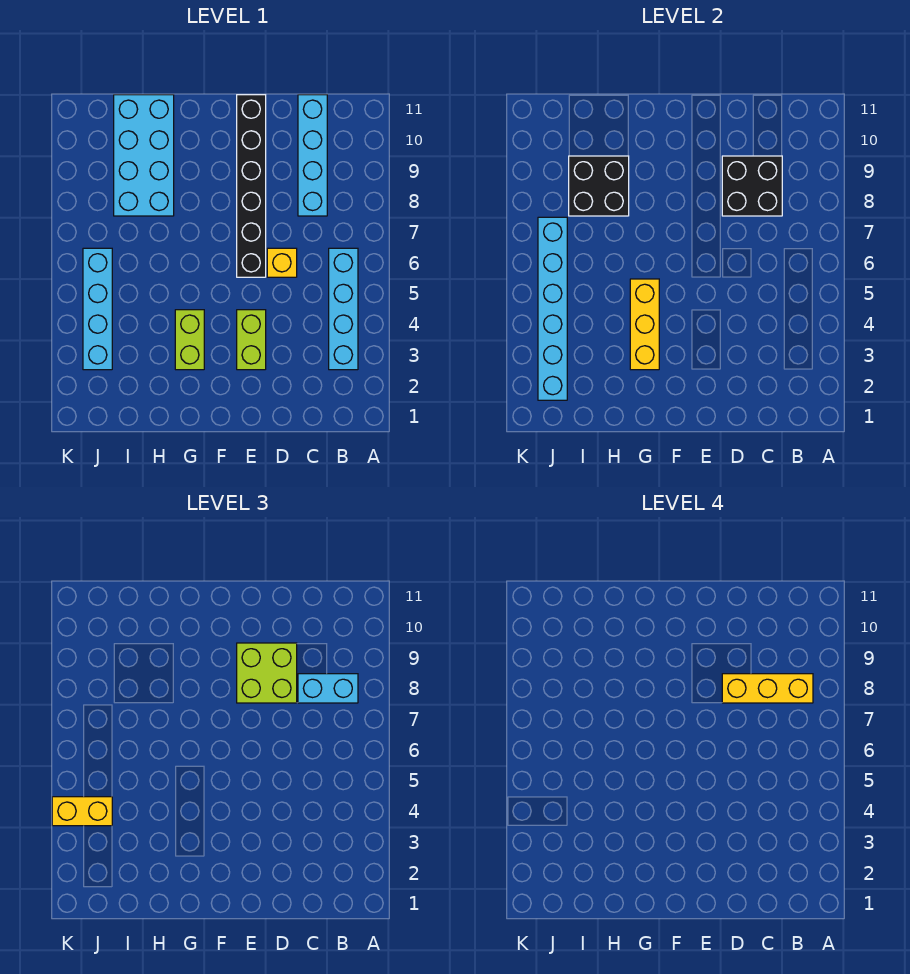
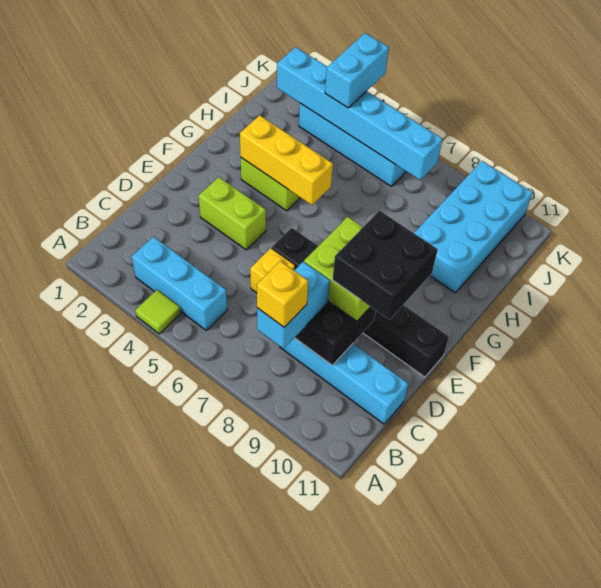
none -> lime tile A4 level 1
cyan brick B3:B6 level 1 -> cyan brick B3:B5 level 1
yellow brick B8:D8 level 4 -> yellow brick B8 level 4
cyan brick H8:I11 level 1 -> cyan brick H9:K10 level 1
black brick H8:I9 level 2 -> black brick D9:E10 level 4
yellow brick J4:K4 level 3 -> cyan brick J4:K4 level 3

